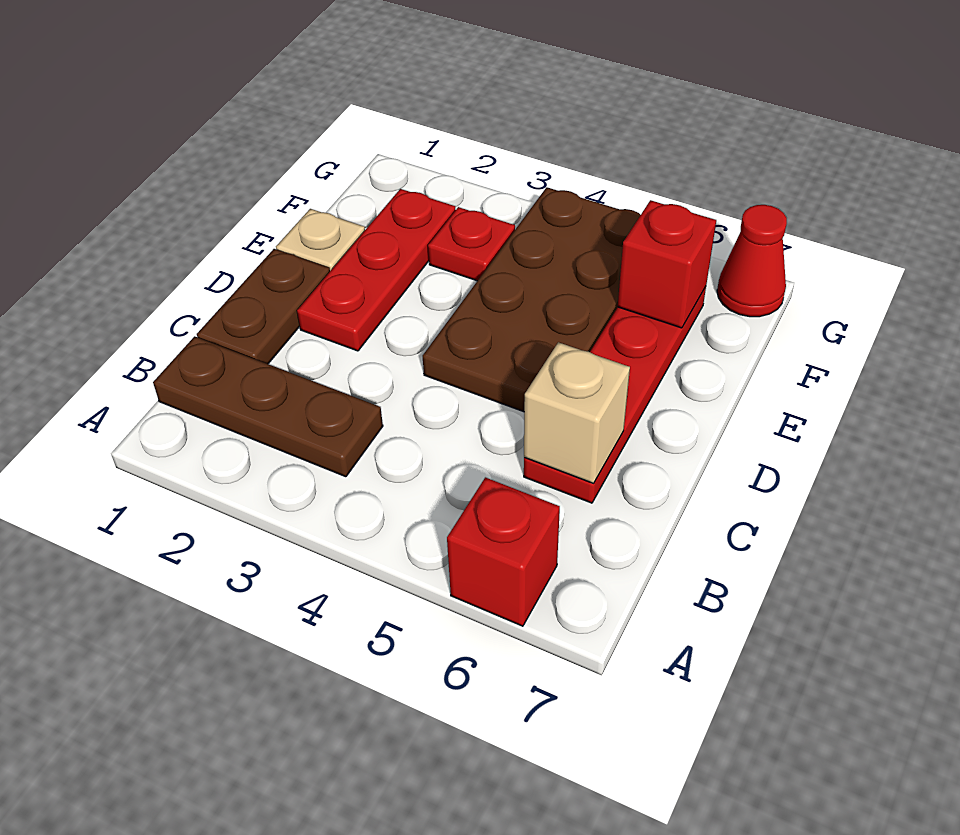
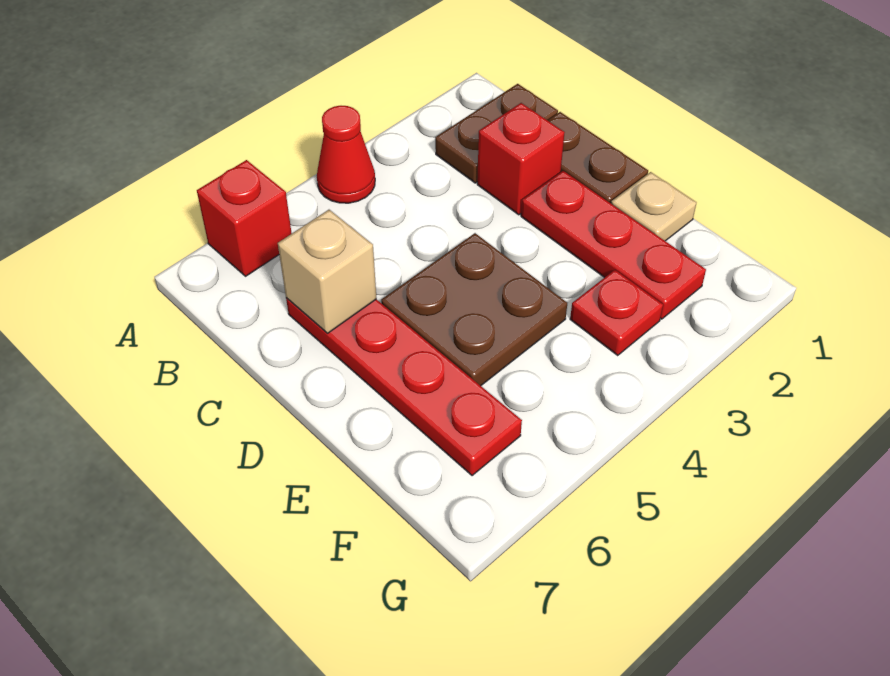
brown plate B1:B3 level 1 -> brown plate B1:B2 level 1
brown plate D4:G5 level 1 -> brown plate D4:E5 level 1
red brick F6 level 2 -> red brick C2 level 1
red cone G7 level 1 -> red cone A4 level 1

